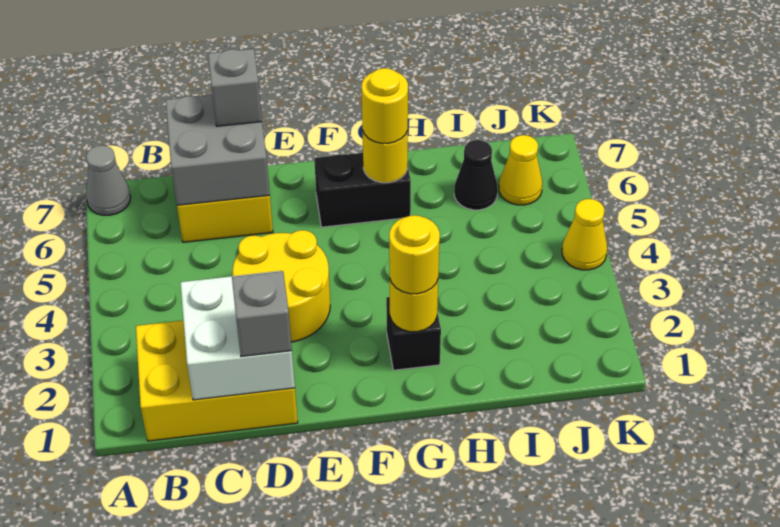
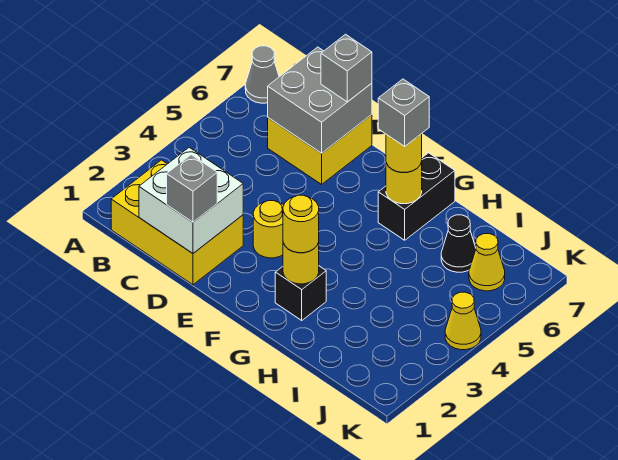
yellow round brick D3:E4 level 1 -> yellow round brick E3 level 1
black brick F6:G6 level 1 -> black brick G6:G7 level 1
none -> grey brick G6 level 4

